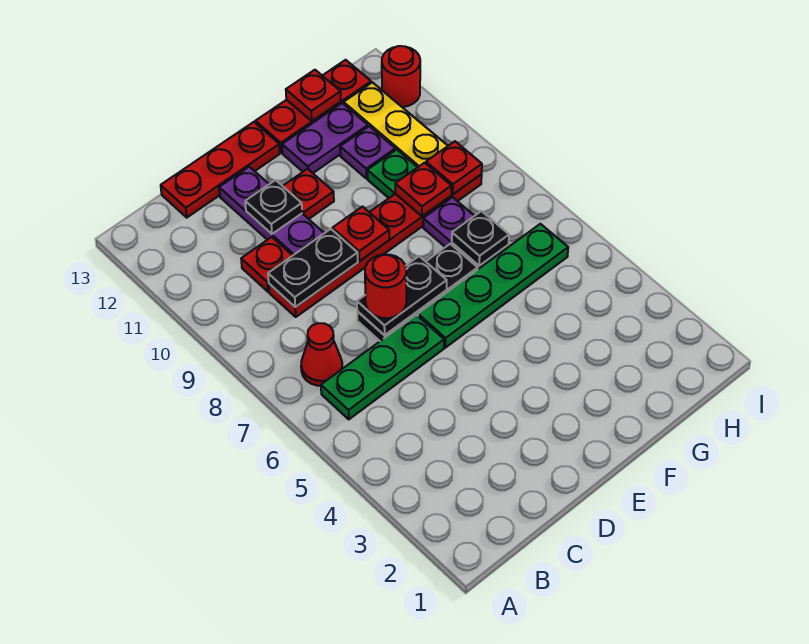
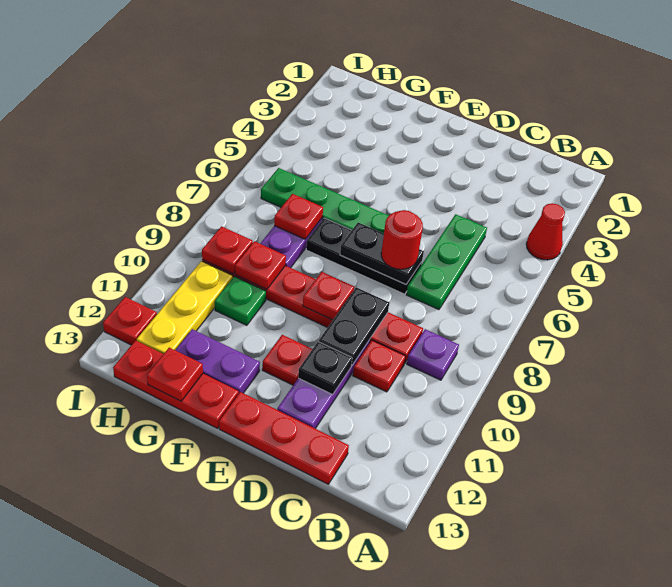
green plate B6:D6 level 1 -> green plate C5:C7 level 1
red cone B7 level 1 -> red cone A4 level 1
black plate C9:D9 level 2 -> black plate D9:D10 level 2
black plate G7 level 2 -> red plate G7 level 2
purple plate G11 level 1 -> purple plate B9 level 1
red round brick I12 level 1 -> red plate I12 level 1

